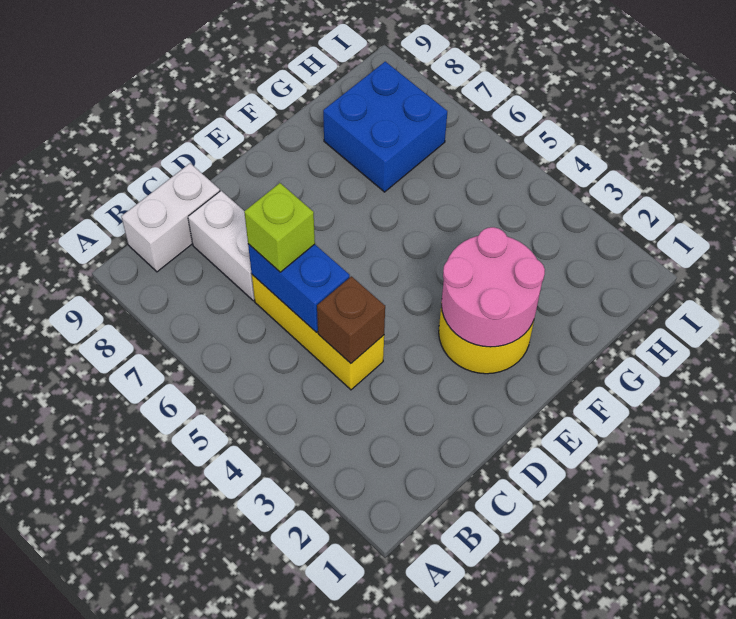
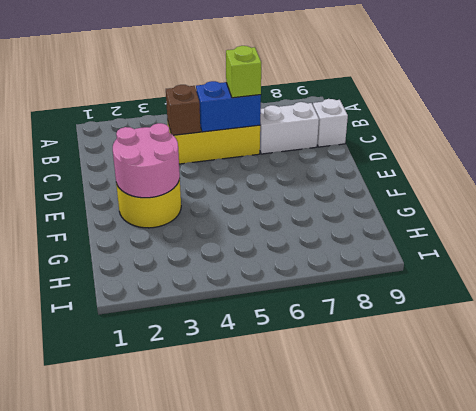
white brick B9:C9 level 1 -> white brick C9 level 1
blue brick G7:H8 level 1 -> none

